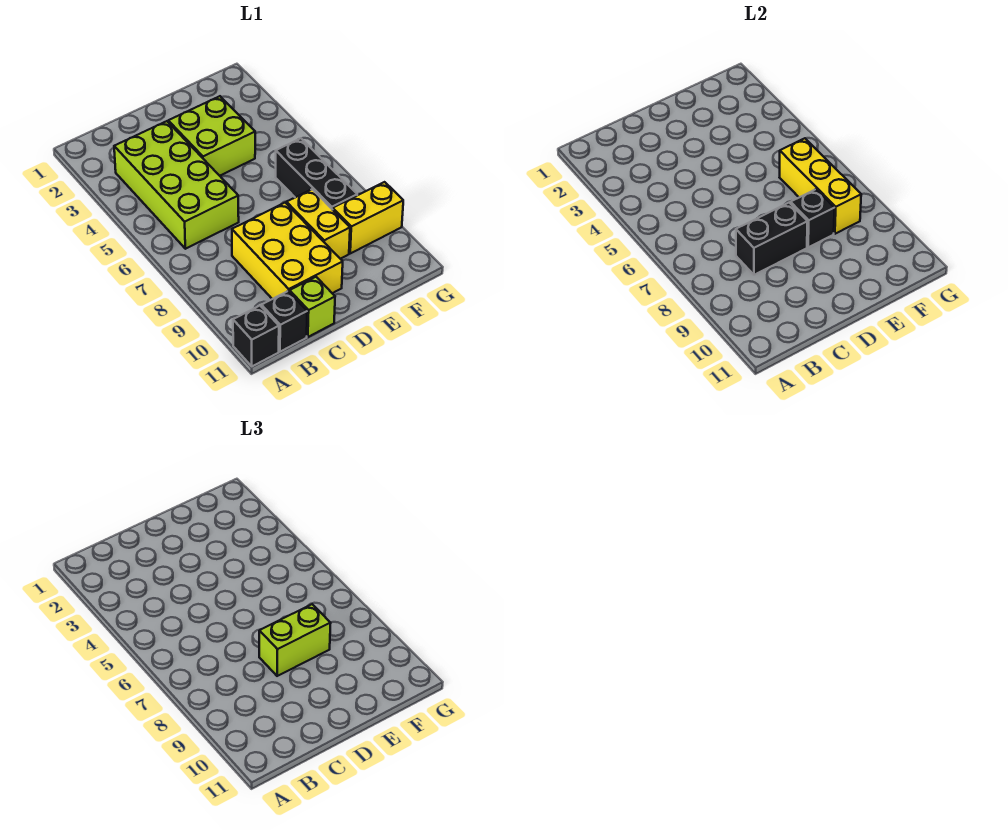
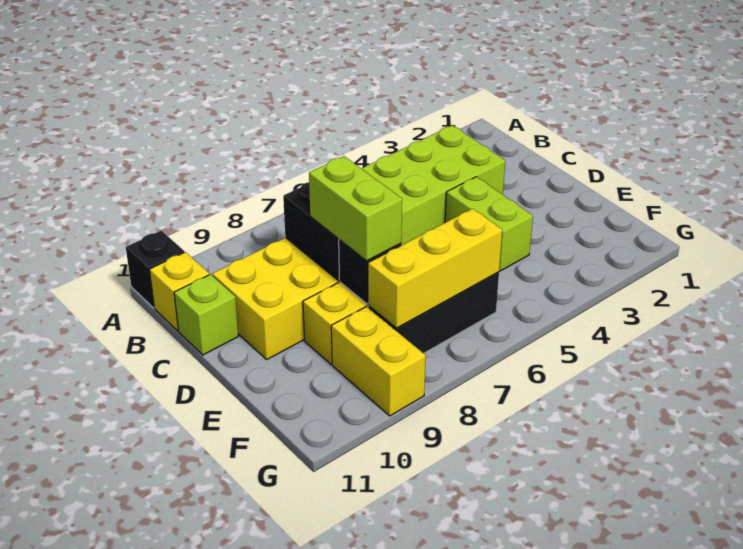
black brick B11 level 1 -> yellow brick B11 level 1
lime brick D3:E4 level 1 -> lime brick D4:E4 level 1

